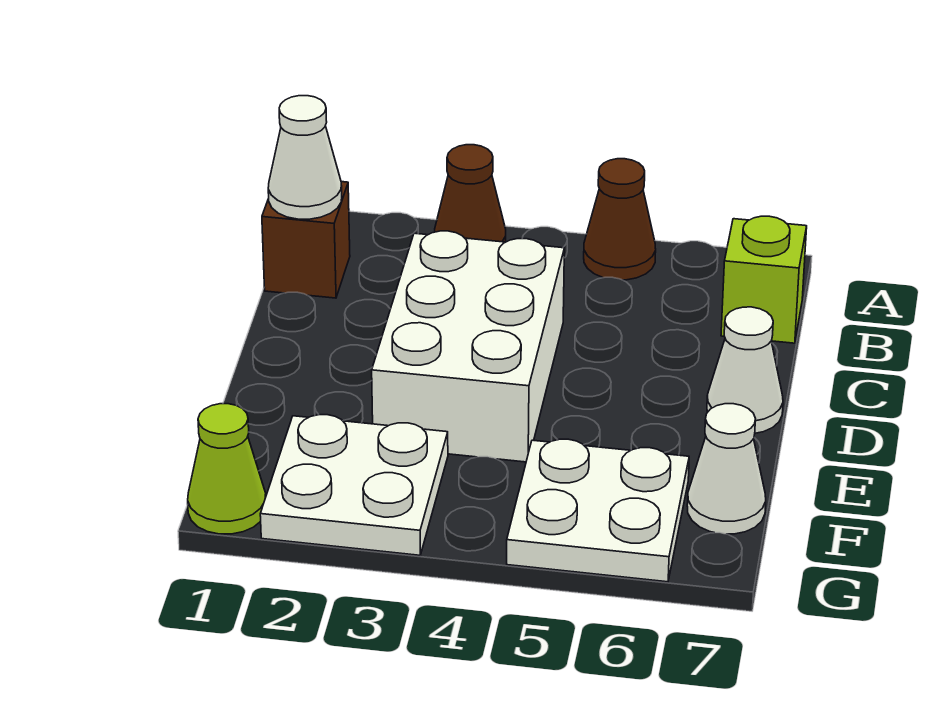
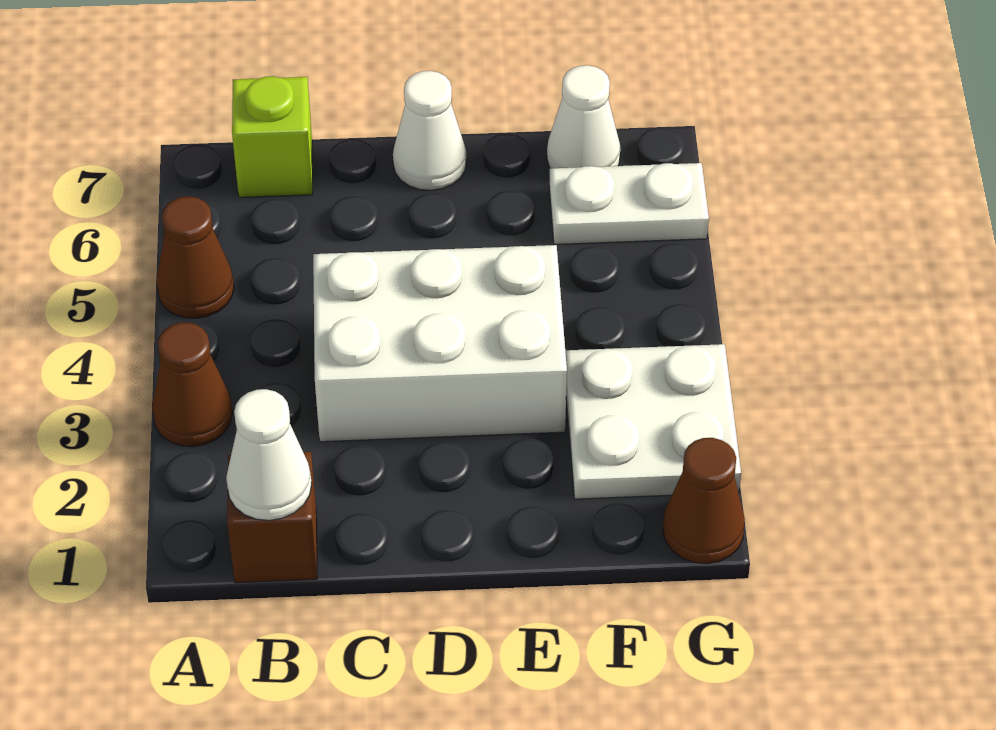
white plate F5:G6 level 1 -> white plate F6:G6 level 1
lime cone G1 level 1 -> brown cone G1 level 1

